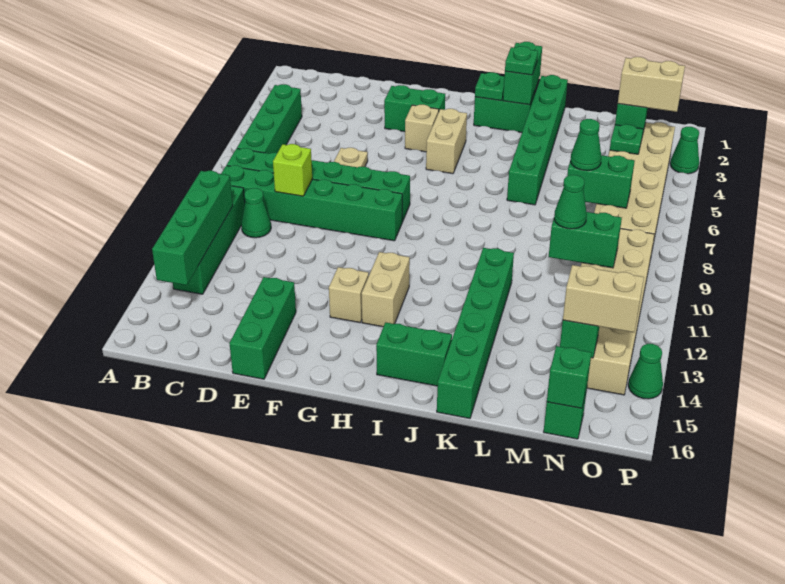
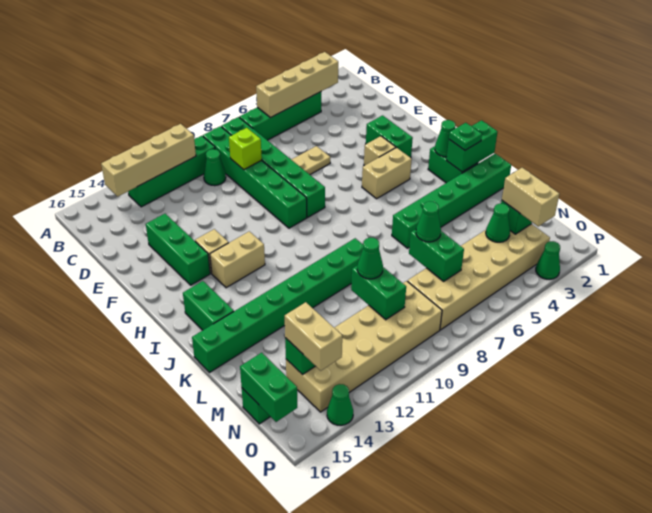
none -> tan brick B3:B6 level 2
green brick B11:B14 level 2 -> tan brick B11:B14 level 2
green brick E14:E16 level 1 -> green brick E14:G14 level 1
green plate I2 level 2 -> green cone I2 level 2
green brick K11:K16 level 1 -> green brick K9:K16 level 1
green plate N4 level 2 -> green cone N4 level 2
green brick N16 level 2 -> green brick N16:O16 level 2

